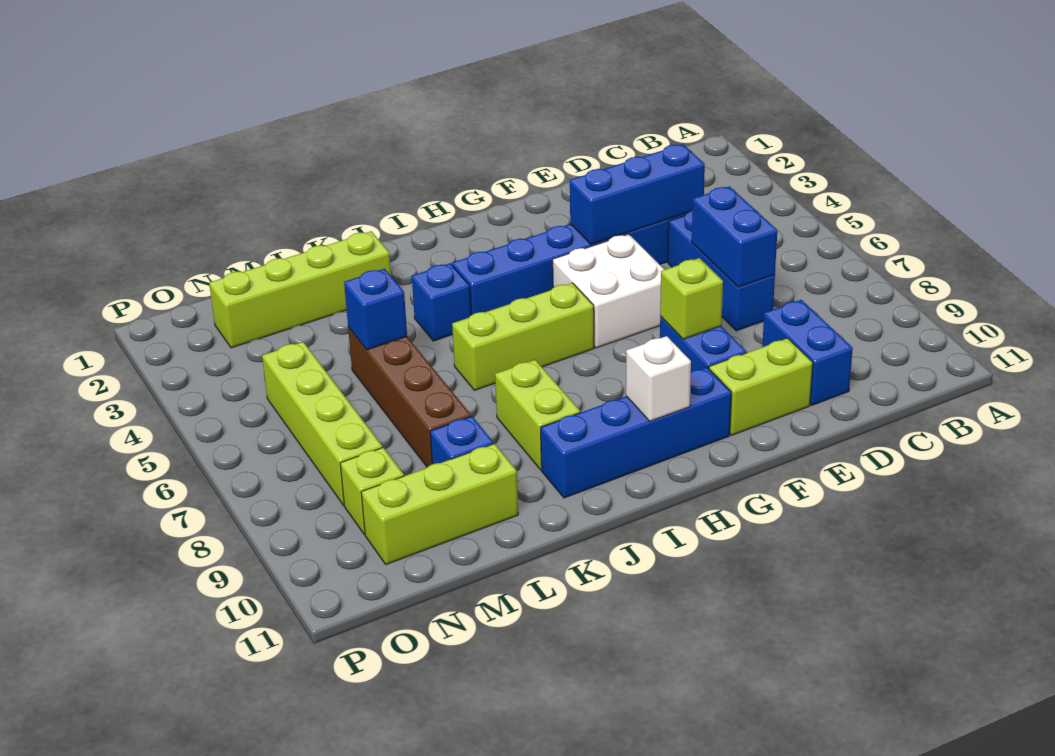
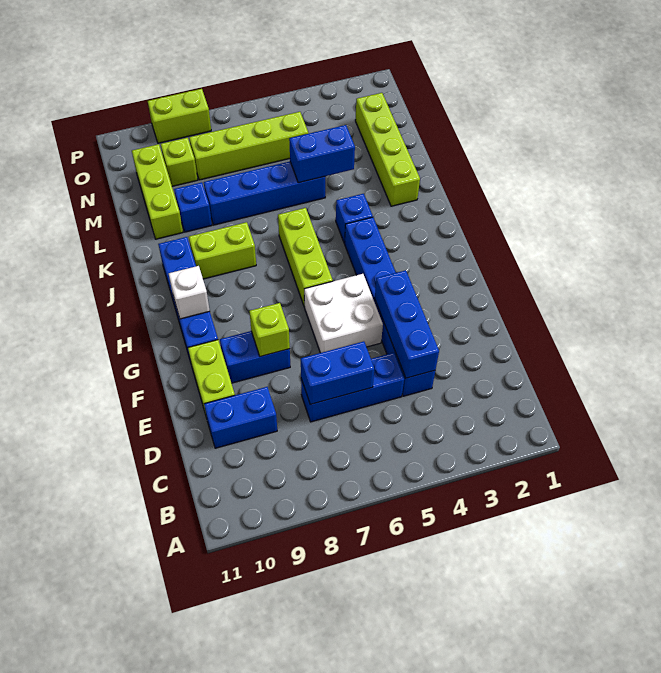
brown brick L5:L8 level 1 -> blue brick L5:L8 level 1
blue brick L5 level 2 -> blue brick L4:L5 level 2
none -> lime brick P8:P9 level 1

